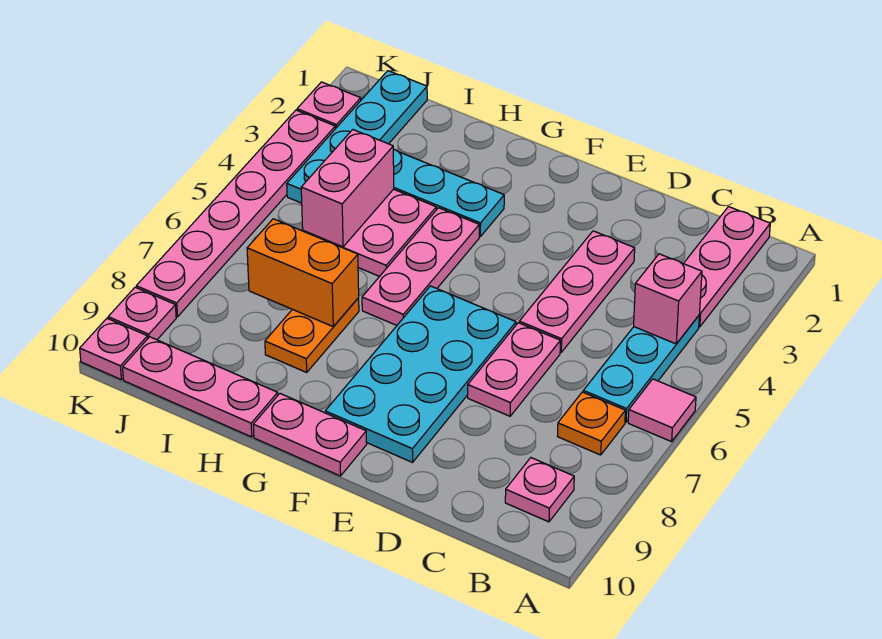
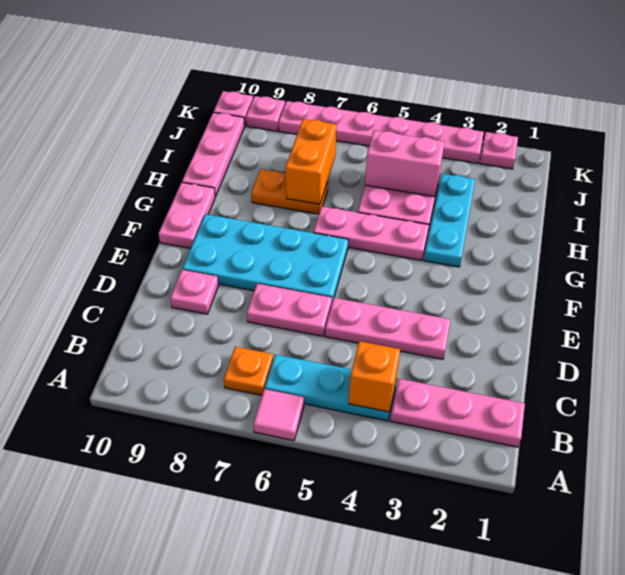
pink brick B4 level 2 -> orange brick B4 level 2
pink plate B9 level 1 -> pink plate D9 level 1
cyan plate J1:J4 level 1 -> none

